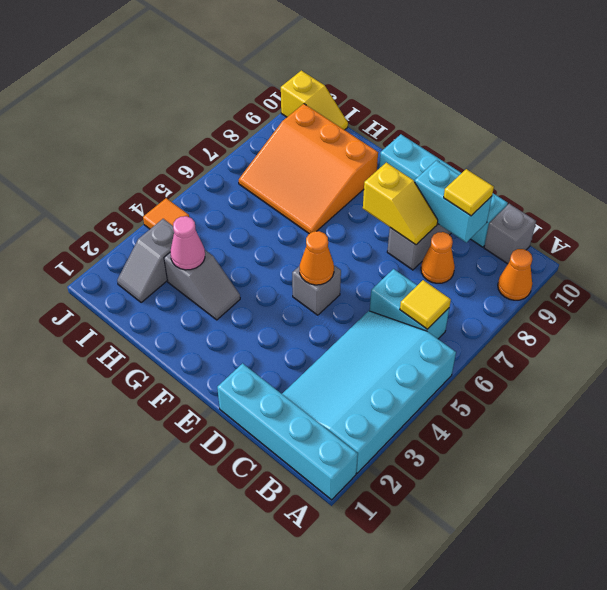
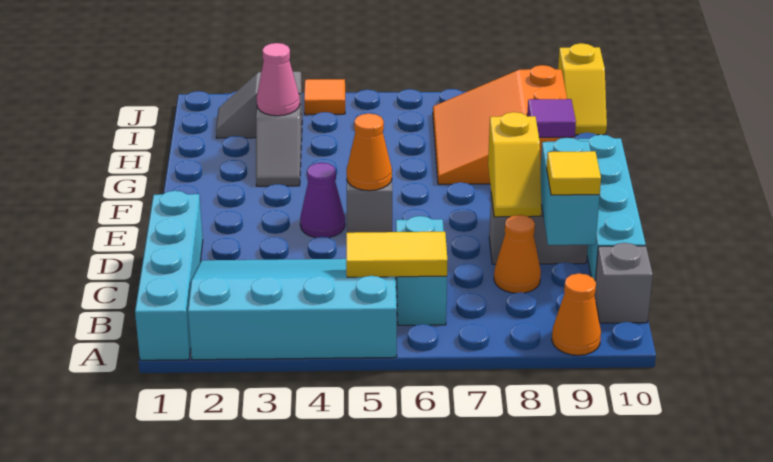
yellow tile B6 level 2 -> yellow tile B5:B6 level 2
none -> purple cone E4 level 1
none -> purple tile G9 level 2

